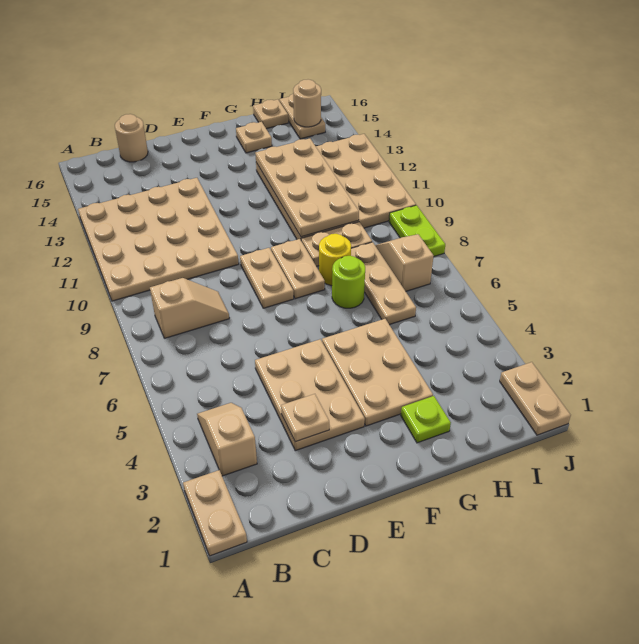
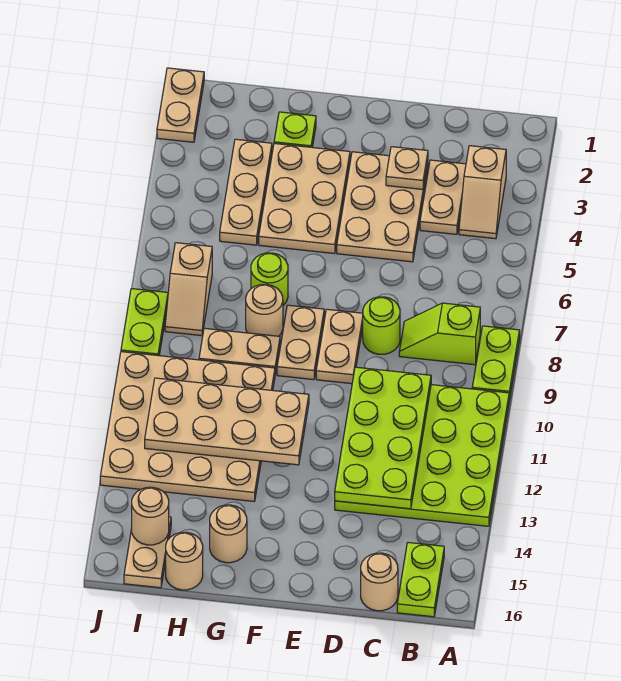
tan plate A1:A2 level 1 -> tan plate C3:C4 level 1
none -> lime plate A8:A9 level 1
tan plate A10:D13 level 1 -> lime plate A10:D13 level 1
tan slope B8:C8 level 1 top B -> lime slope B8:C8 level 1 top B
none -> lime plate B15:B16 level 1
none -> lime plate C10:D13 level 2
none -> lime round brick D8 level 1
yellow round brick G8 level 1 -> tan round brick G8 level 1
tan plate G10:H13 level 2 -> tan plate F11:I12 level 2
tan plate G15 level 1 -> tan round brick G15 level 1
tan plate H6:H8 level 1 -> tan plate H3:H5 level 1
tan plate H16 level 1 -> tan round brick H16 level 1

